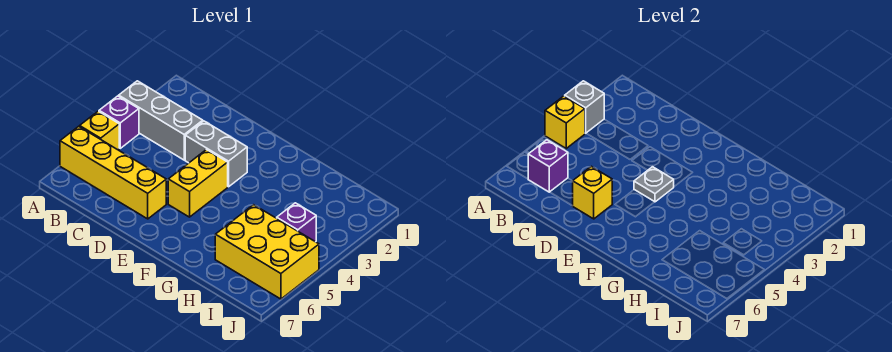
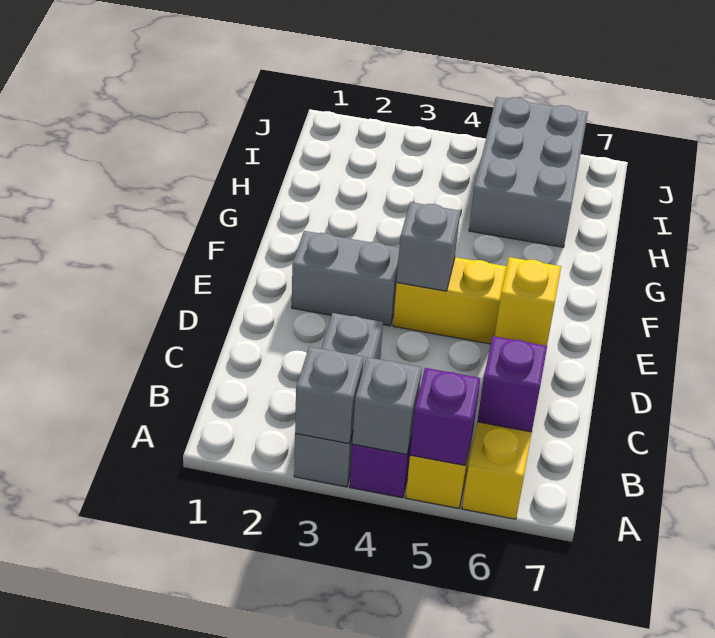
yellow brick A4 level 2 -> grey brick A4 level 2
grey brick D3:E3 level 1 -> grey brick E2:E3 level 1
grey plate E4 level 2 -> grey brick E4 level 2
yellow brick H5:J6 level 1 -> grey brick H5:J6 level 1
purple brick I4 level 1 -> purple brick A5 level 2

